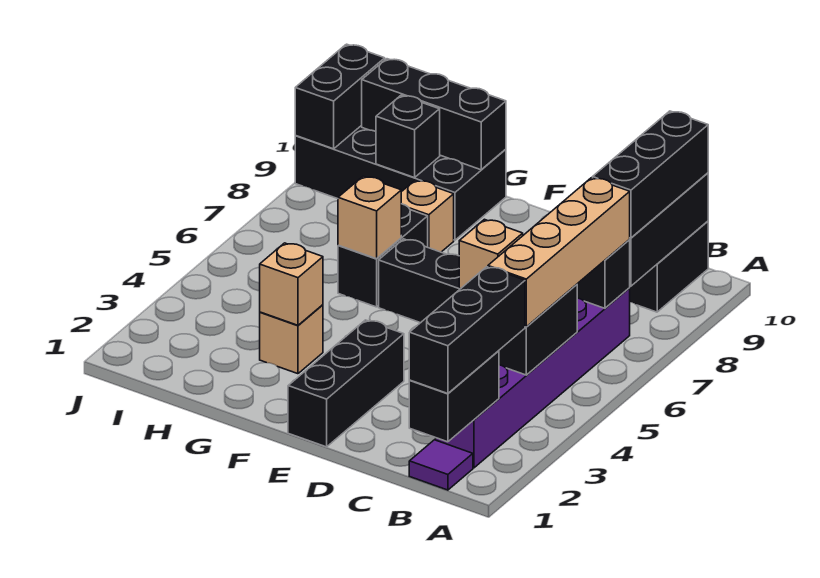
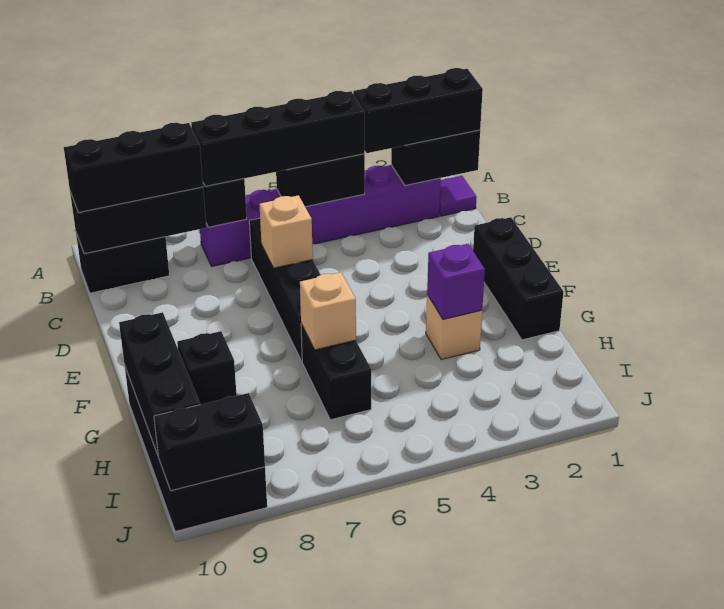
tan brick B4:B7 level 3 -> black brick B4:B7 level 3
black brick E1:E3 level 1 -> black brick E1:G1 level 1
tan brick G3 level 2 -> purple brick G3 level 2
black brick G6:G7 level 1 -> black brick G6:H6 level 1
tan brick G8 level 1 -> none

